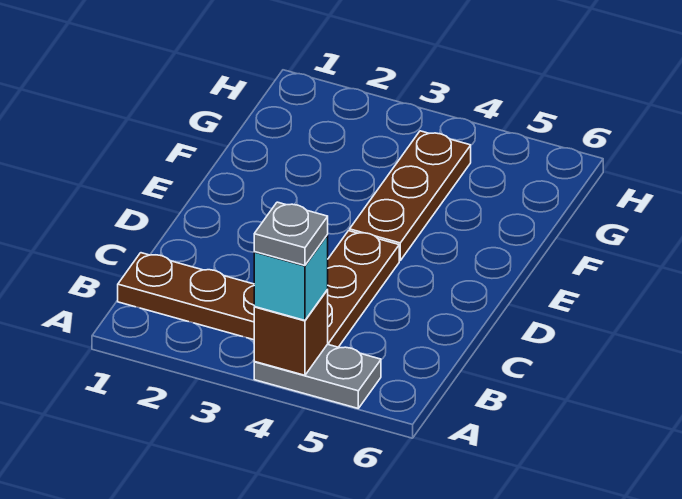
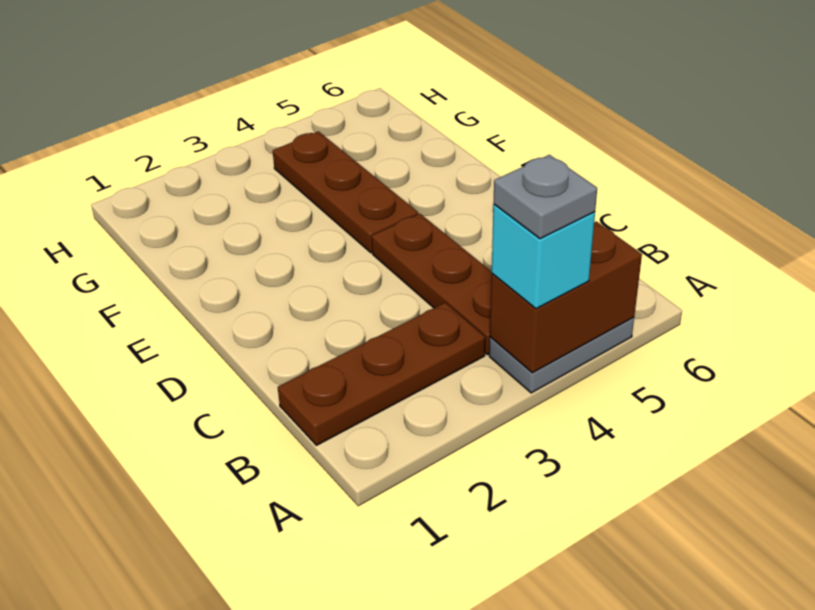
brown brick A4 level 2 -> brown brick A4:A5 level 2

